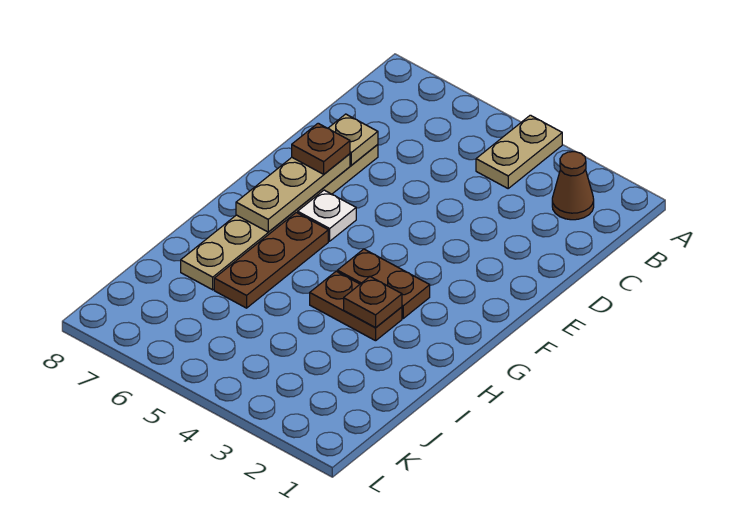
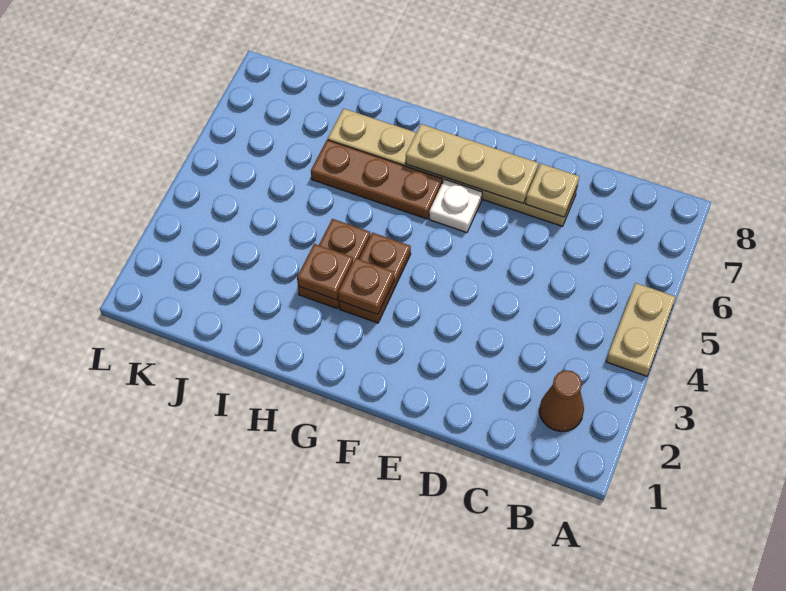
tan plate A4:B4 level 1 -> tan plate A4:A5 level 1
brown plate E7 level 3 -> brown plate G3 level 2

